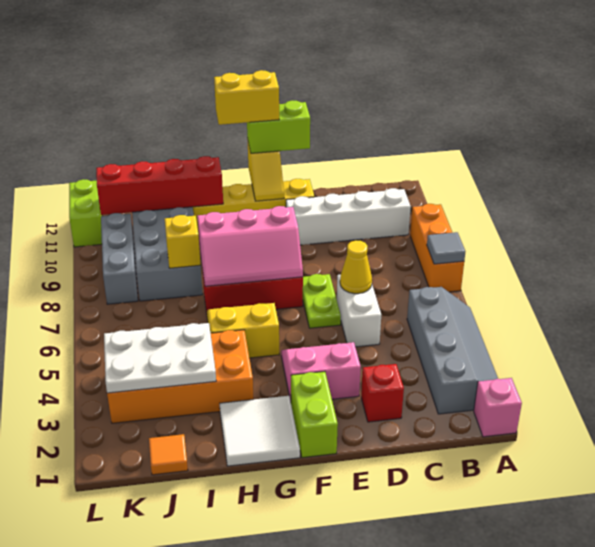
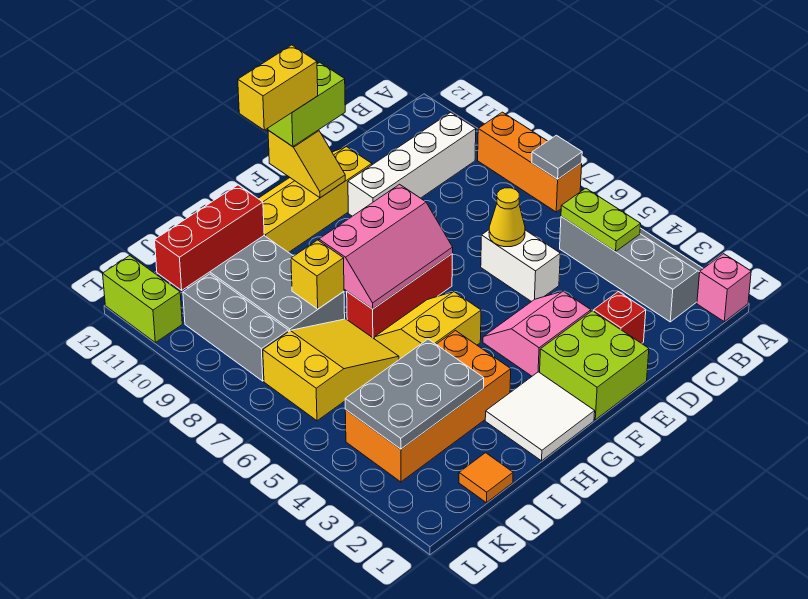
lime plate E6:E7 level 1 -> lime plate B4:B5 level 2
lime brick F1:F2 level 1 -> lime brick E1:F2 level 1
red brick H11:K11 level 2 -> red brick I11:K11 level 2
white plate I3:K4 level 2 -> grey plate I3:K4 level 2
none -> yellow slope I6:K7 level 1 top K

